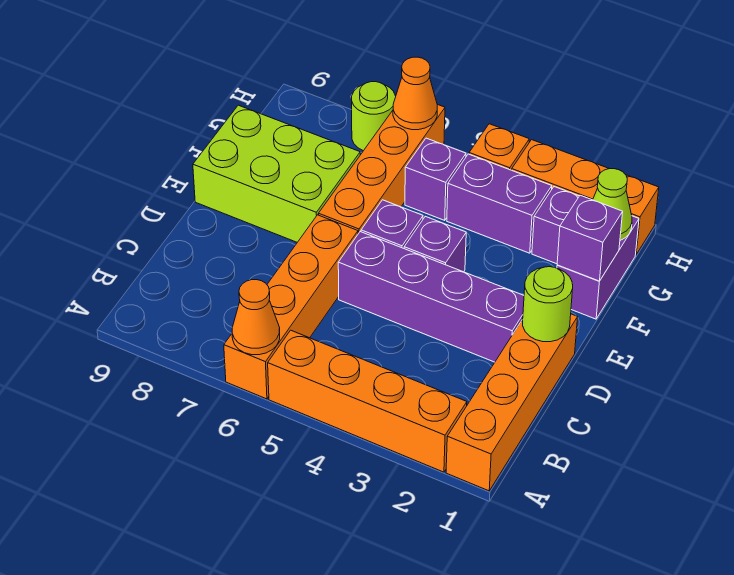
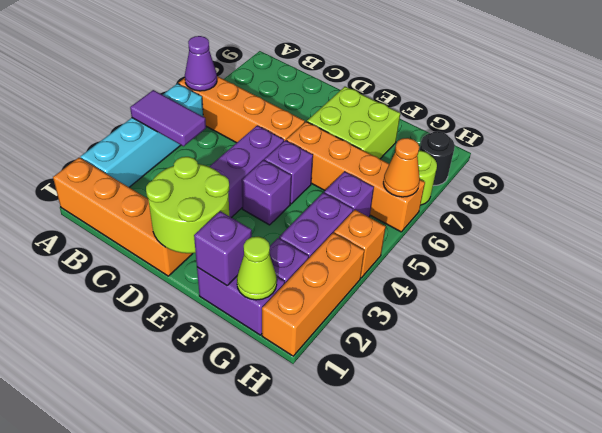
orange brick A2:A5 level 1 -> cyan brick A2:A5 level 1
none -> purple tile A4:B4 level 2
orange cone A6 level 2 -> purple cone A6 level 2
lime round brick D1 level 2 -> lime round brick D1:E2 level 2
lime brick E7:F9 level 1 -> lime brick E7:F8 level 1
none -> black round brick H8 level 1

